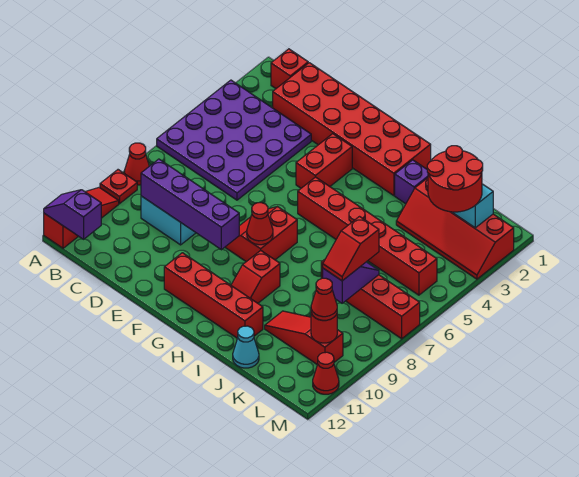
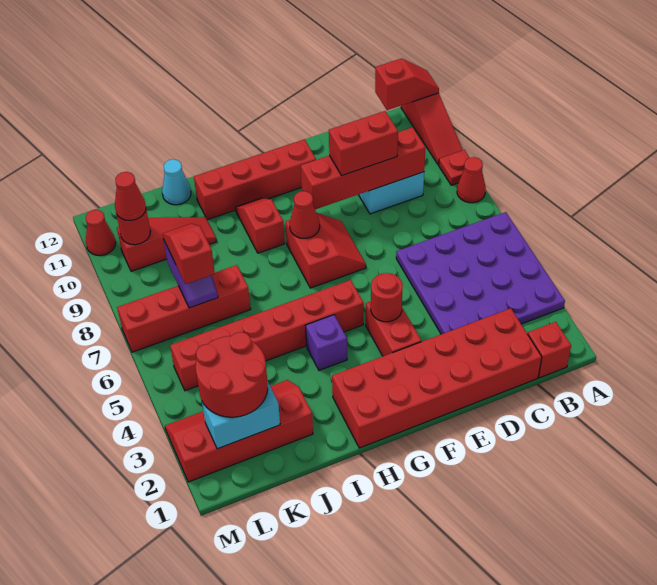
purple slope A12:B12 level 2 top B -> red slope A12:B12 level 2 top B
purple brick C9:F9 level 2 -> red brick C9:F9 level 2
none -> red brick D9:E9 level 3
none -> red round brick F4 level 2
purple brick I2 level 1 -> purple brick H4 level 1

